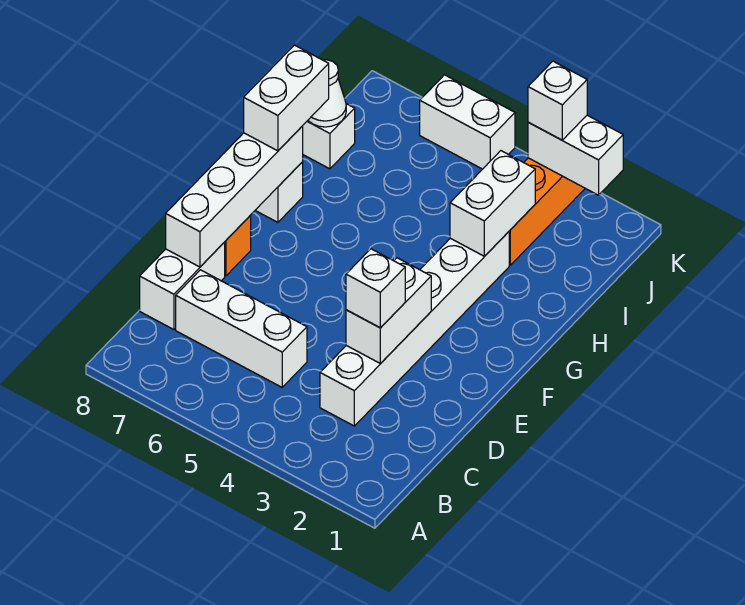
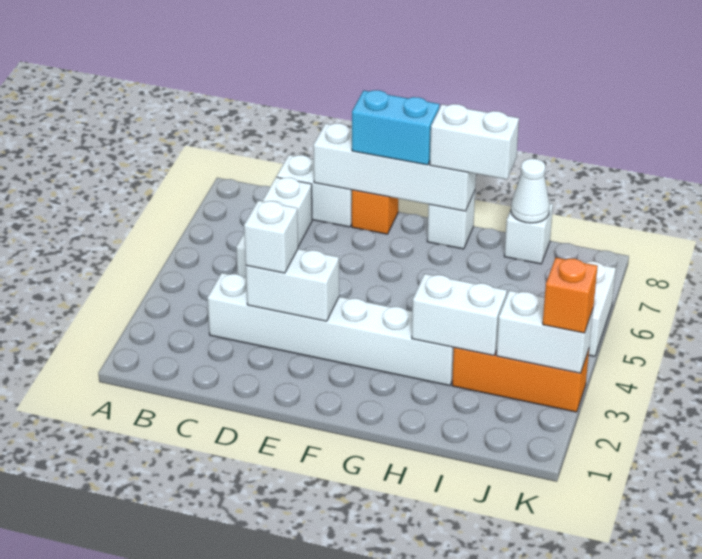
none -> cyan brick E8:F8 level 3
white brick K2:K3 level 2 -> white brick J3:K3 level 2
white brick K3 level 3 -> orange brick K3 level 3

